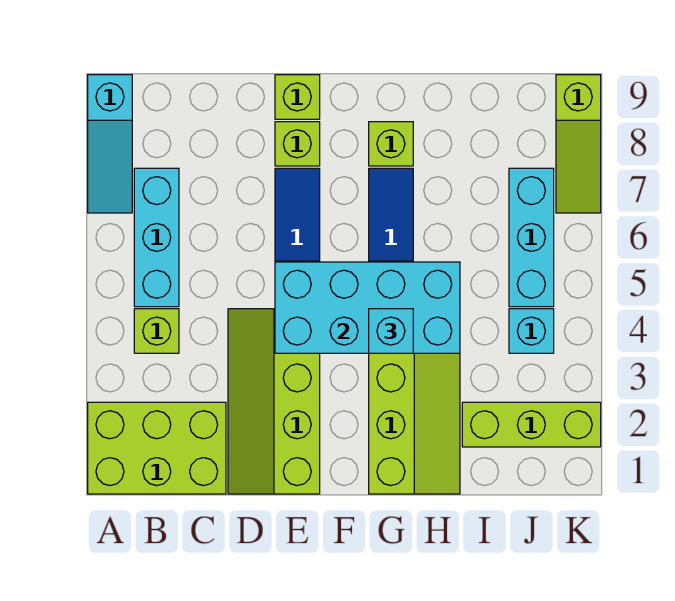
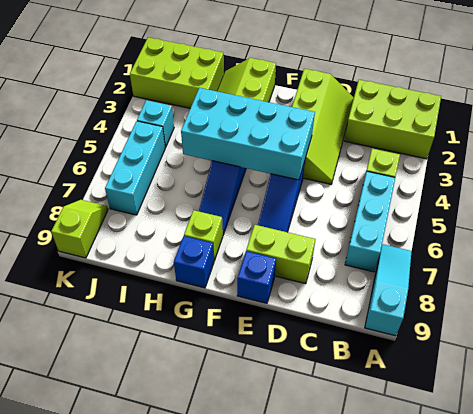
lime brick E8 level 1 -> lime brick D8:E8 level 1
lime brick E9 level 1 -> blue brick E9 level 1
cyan brick G4 level 3 -> none
none -> blue brick G9 level 1
lime brick I2:K2 level 1 -> lime brick I1:K2 level 1
lime slope K7:K9 level 1 top 9 -> lime slope K8:K9 level 1 top 9

